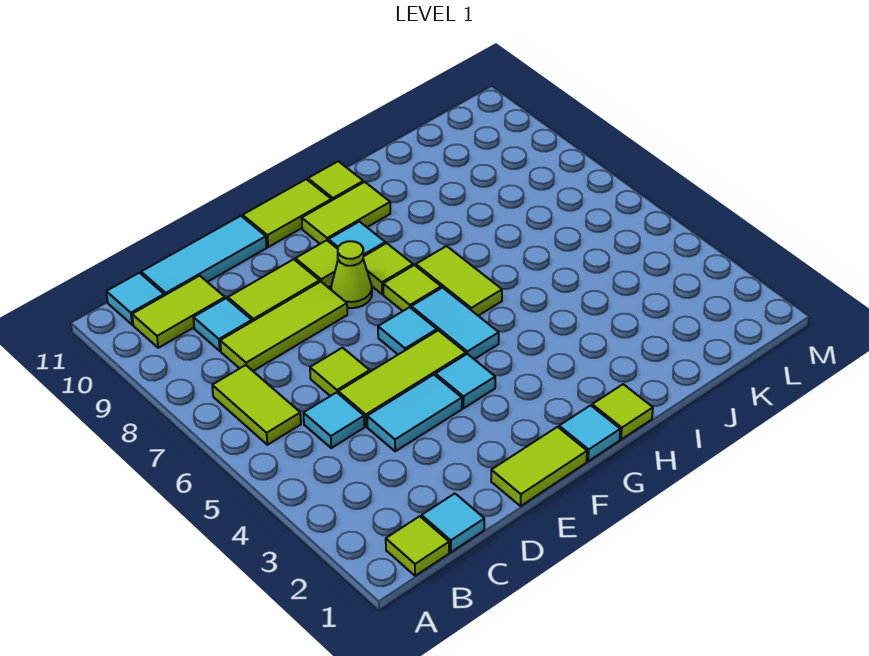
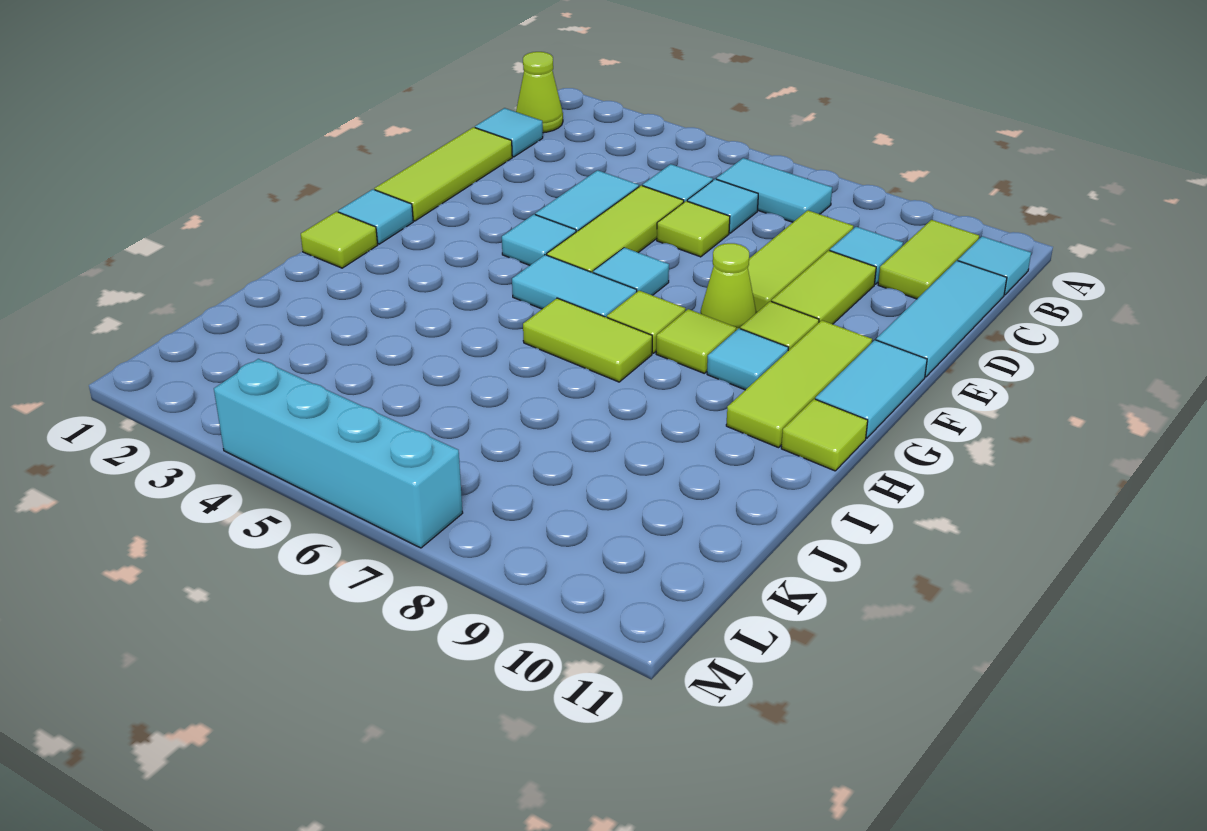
lime tile B1 level 1 -> lime cone B1 level 1
lime tile B6:B7 level 1 -> cyan tile B6:B7 level 1
none -> cyan tile C6 level 1
lime tile E1:F1 level 1 -> lime tile D1:F1 level 1
lime tile F11:G11 level 1 -> cyan tile F11:G11 level 1
lime tile G10:H10 level 1 -> lime tile F10:H10 level 1
none -> cyan brick M4:M7 level 1

